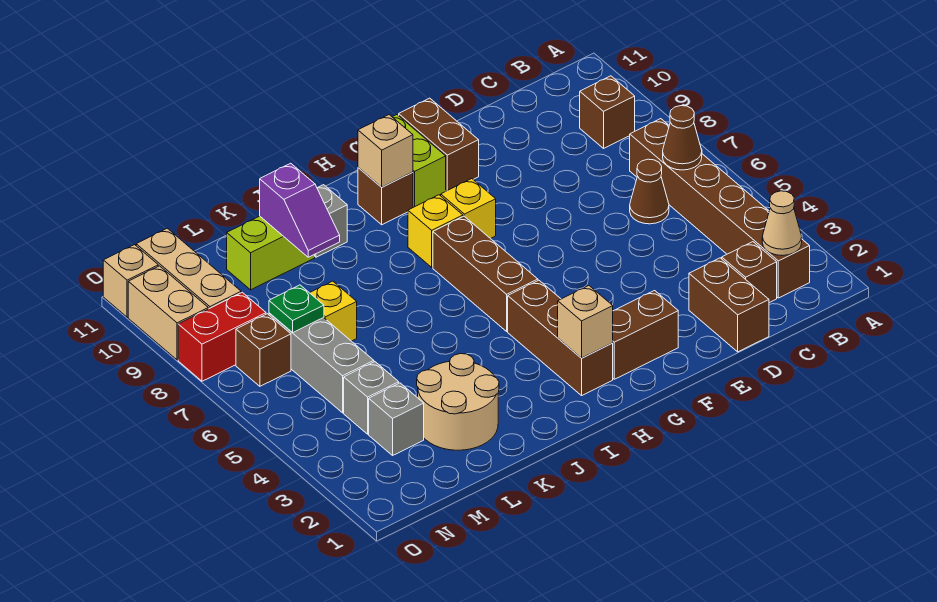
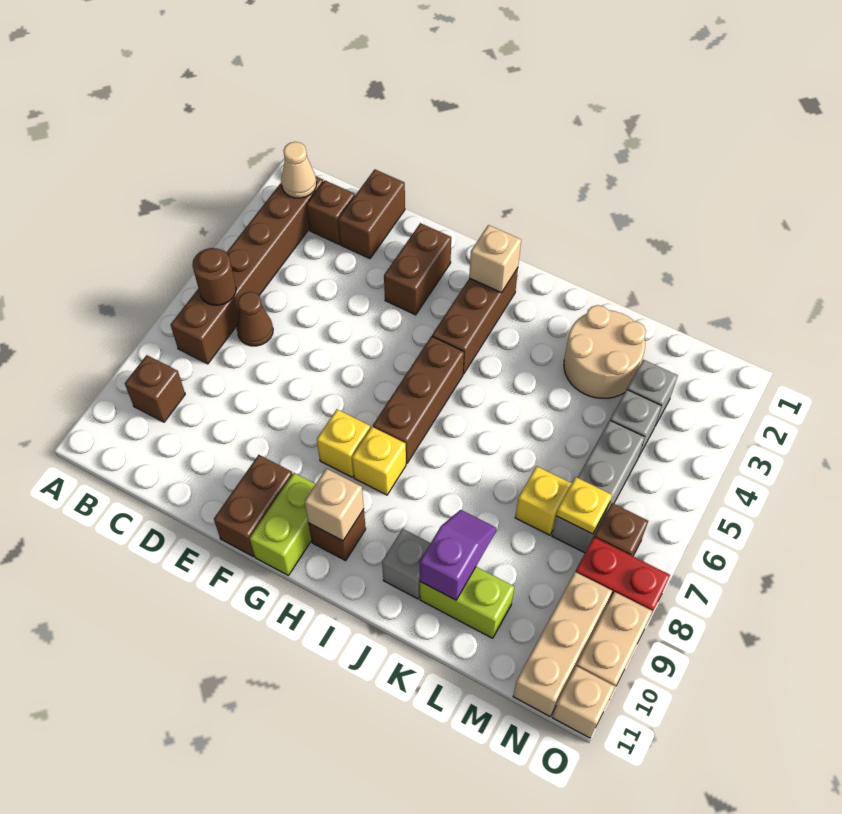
brown cone B6 level 2 -> brown round brick B6 level 2
brown brick F2:G2 level 1 -> brown brick F2:F3 level 1
green plate M7 level 2 -> yellow plate M7 level 2

